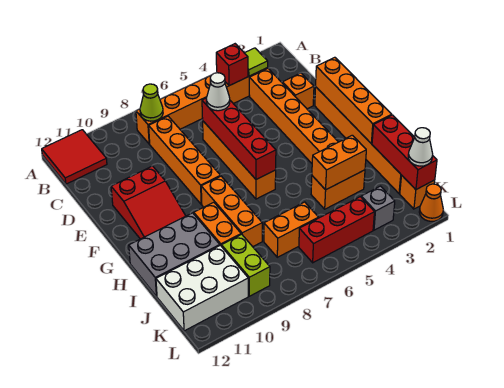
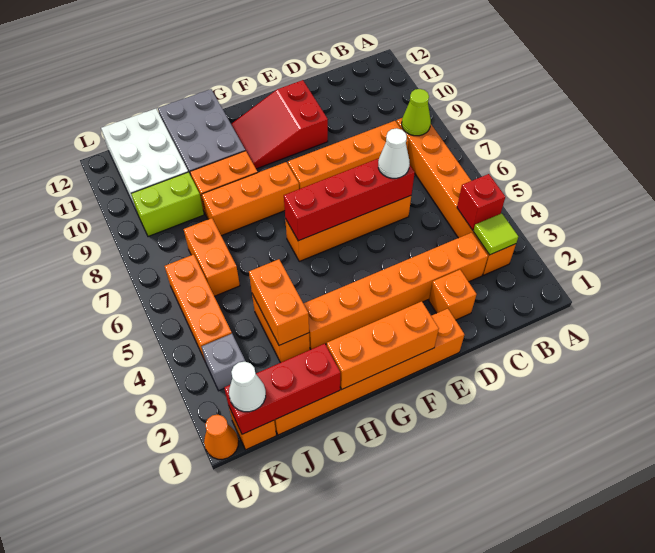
red tile A11:B12 level 1 -> none
orange brick E1:H1 level 2 -> orange brick F1:H1 level 2
red brick K4:K6 level 1 -> orange brick K4:K6 level 1

